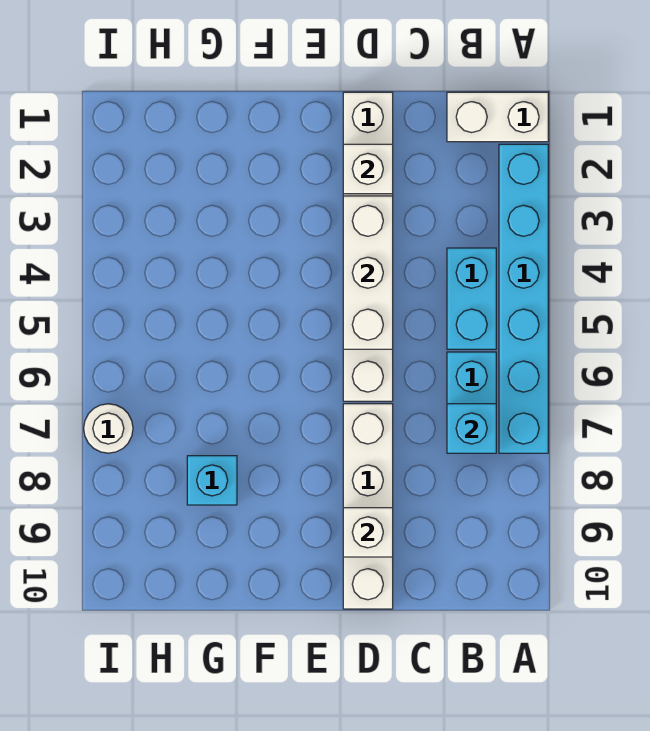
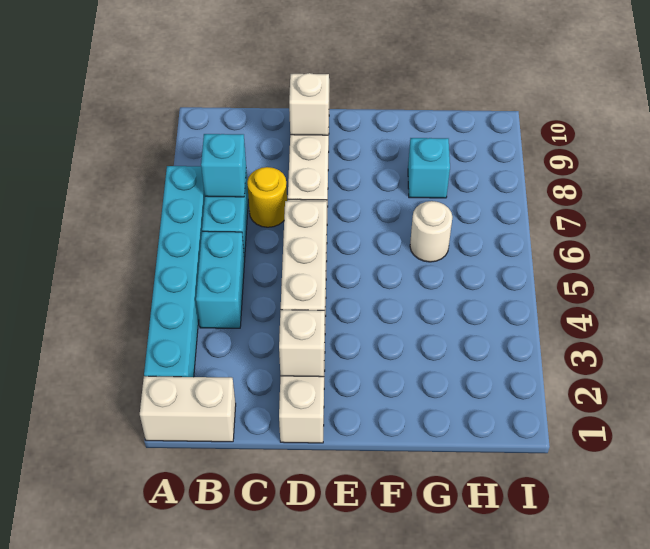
none -> yellow round brick C7 level 1
white round brick I7 level 1 -> white round brick G6 level 1

